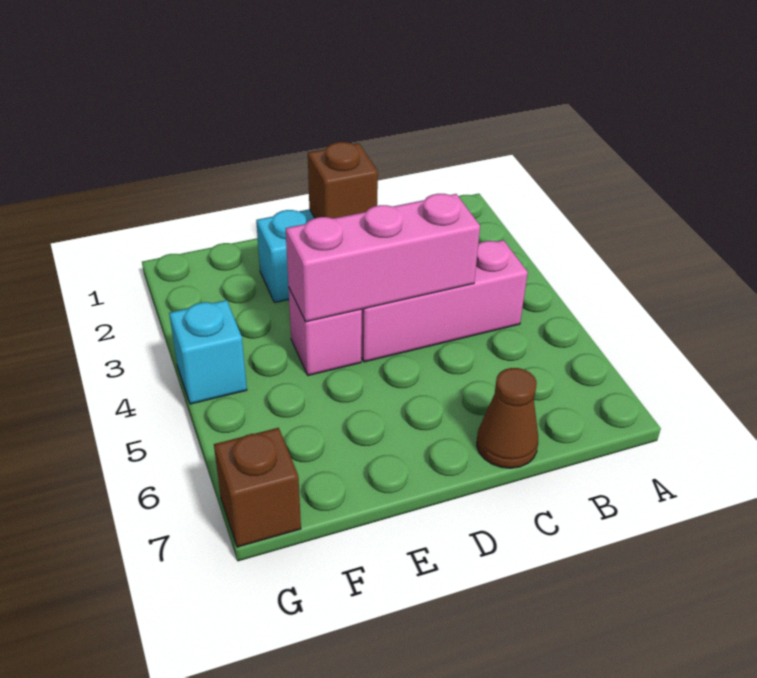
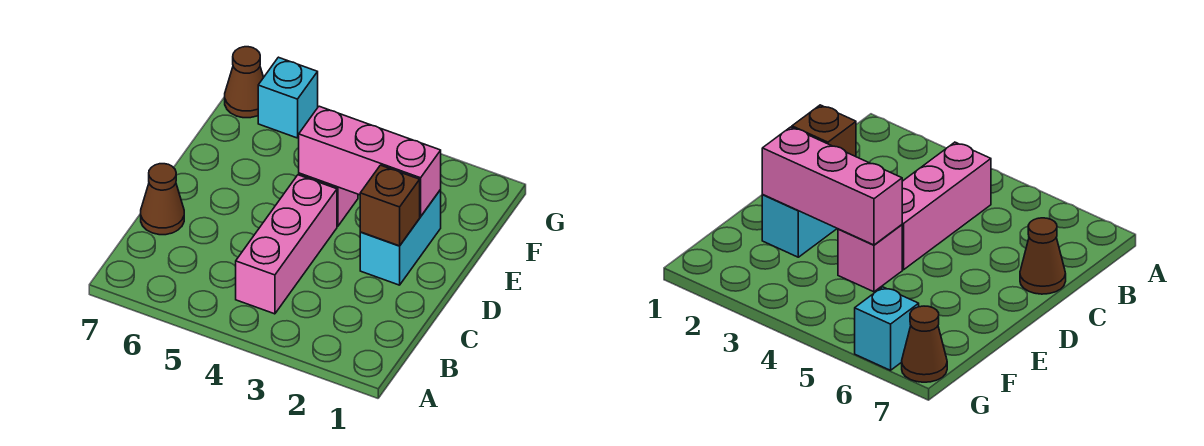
pink brick C4:E4 level 2 -> pink brick E2:E4 level 2
cyan brick G4 level 1 -> cyan brick G6 level 1
brown brick G7 level 1 -> brown cone G7 level 1

